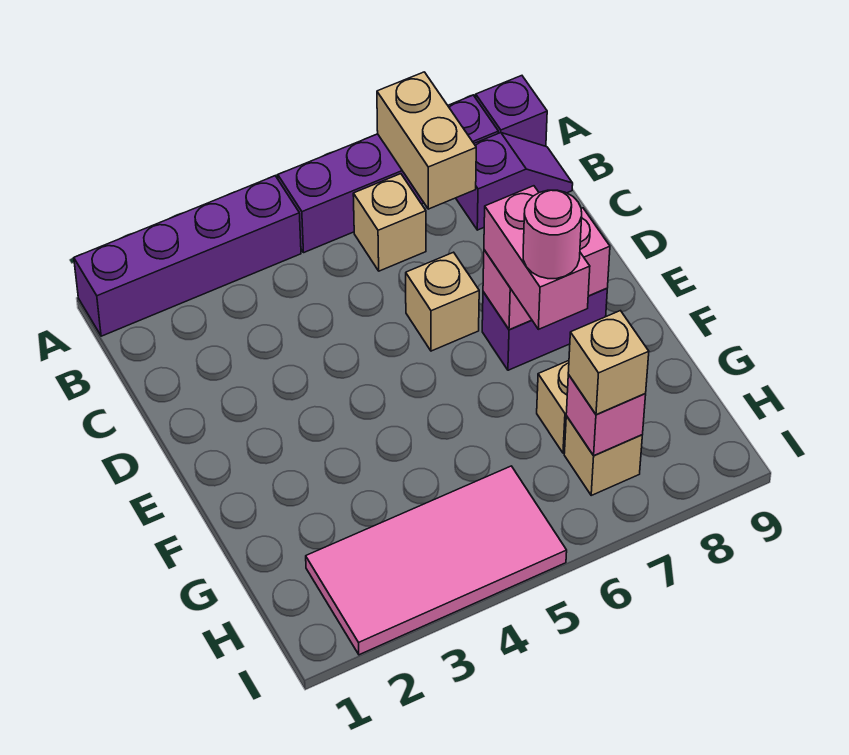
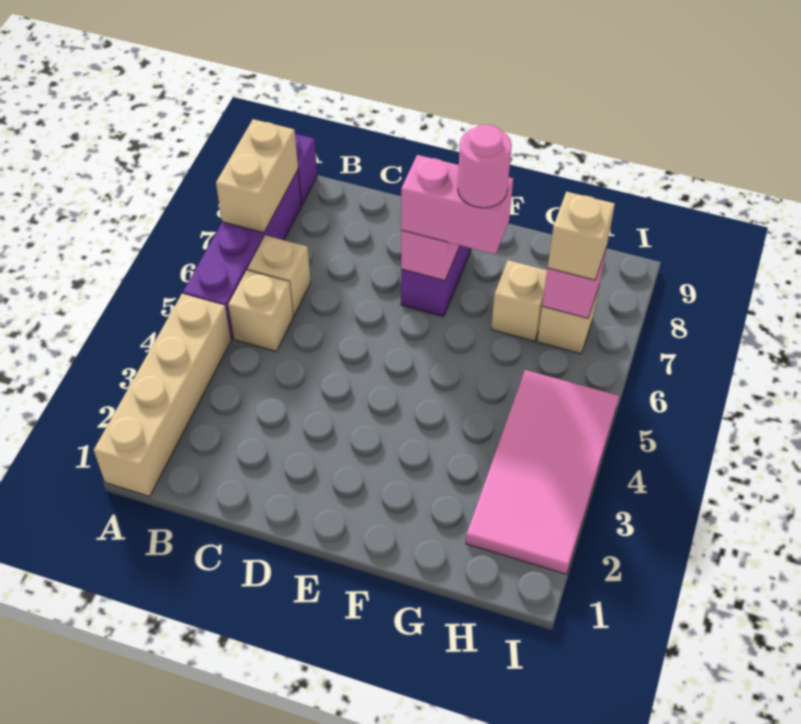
purple brick A1:A4 level 1 -> tan brick A1:A4 level 1
tan brick A7:B7 level 2 -> tan brick A7:A8 level 2
purple slope B8:B9 level 1 top 8 -> none
tan brick D6 level 1 -> tan brick B5 level 1

